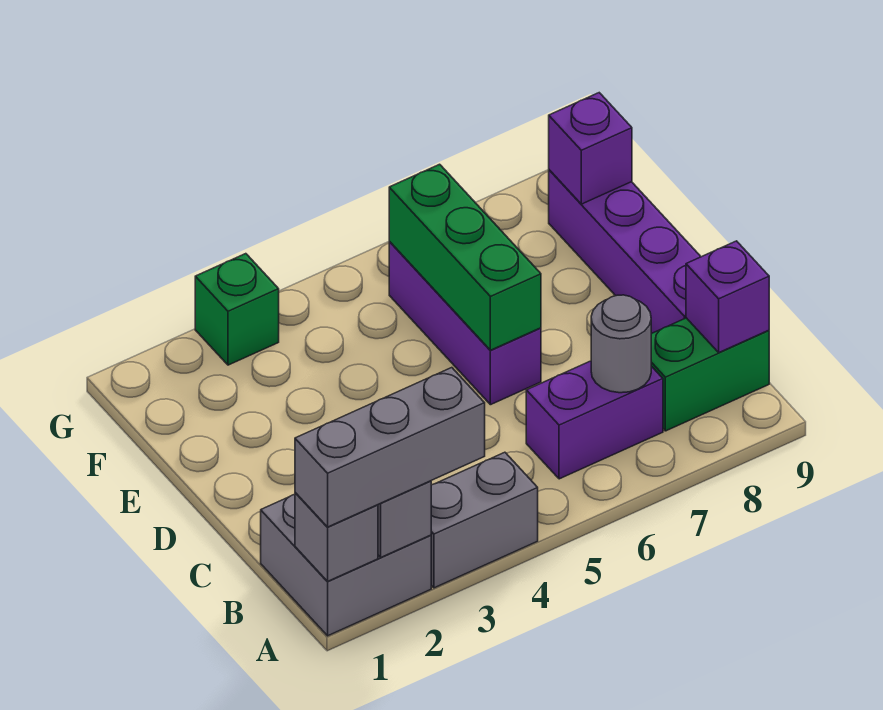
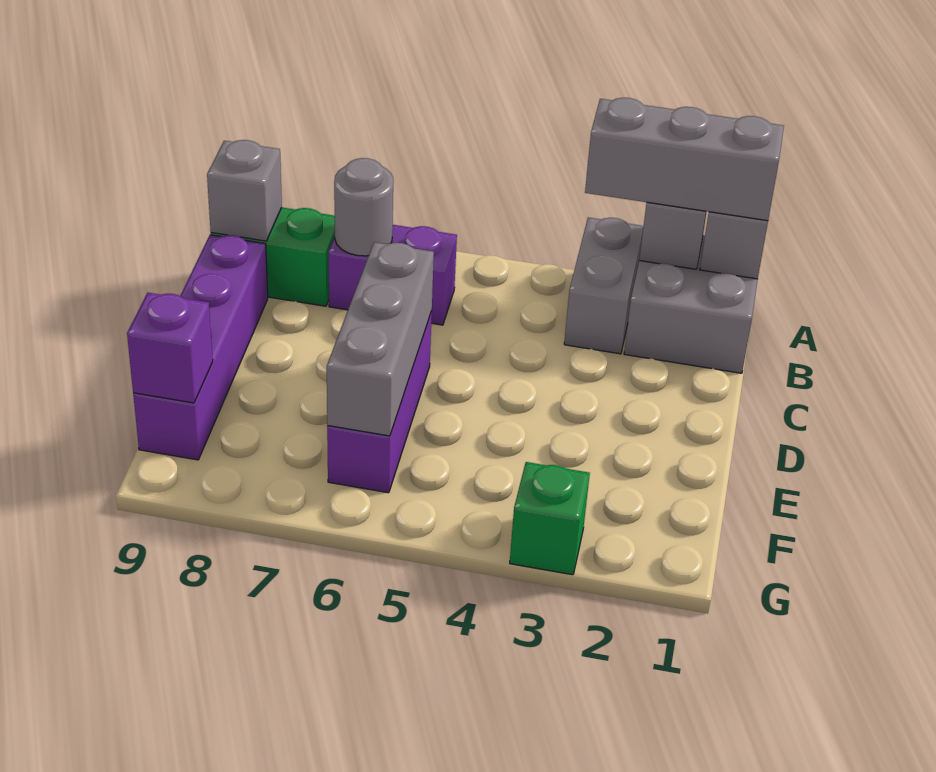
grey brick A3:A4 level 1 -> grey brick A3:B3 level 1
purple brick B9 level 2 -> grey brick B9 level 2
green brick D6:F6 level 2 -> grey brick D6:F6 level 2

